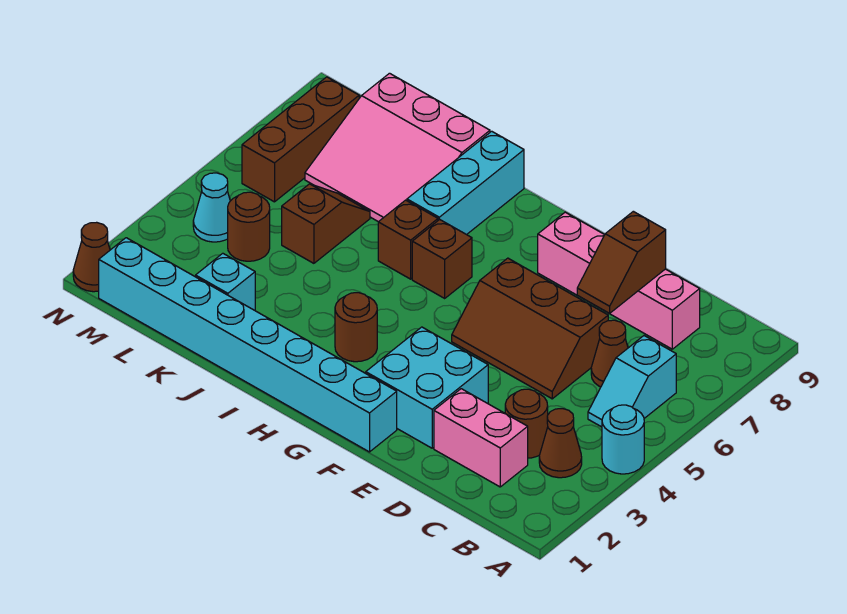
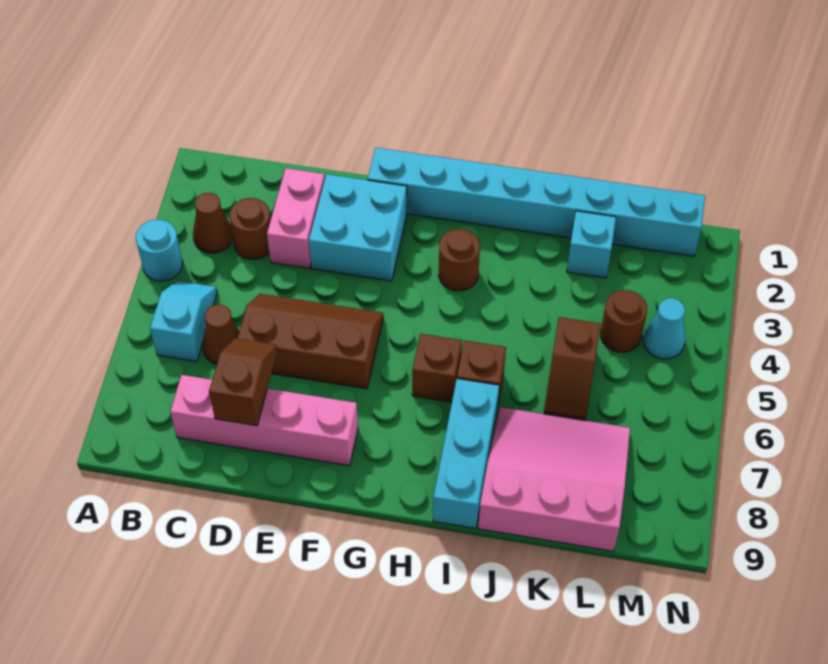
pink brick C2:D2 level 1 -> pink brick D2:D3 level 1
brown brick M6:M8 level 1 -> none
brown cone N1 level 1 -> none

